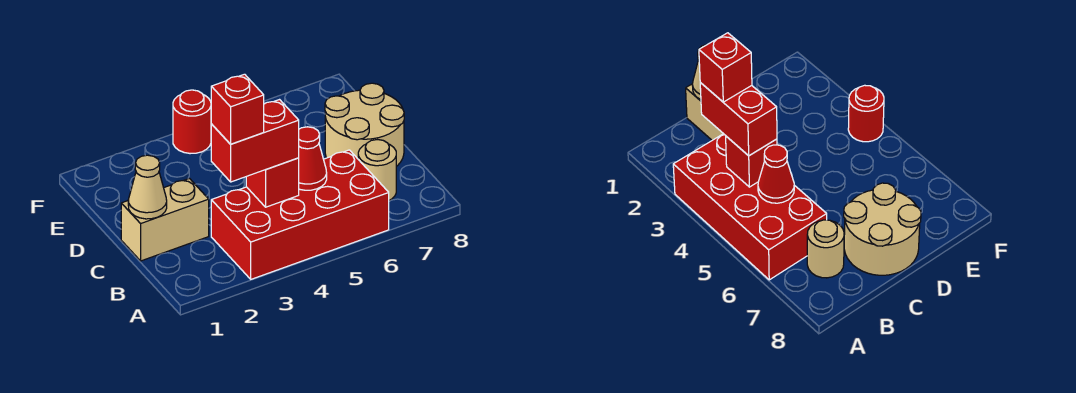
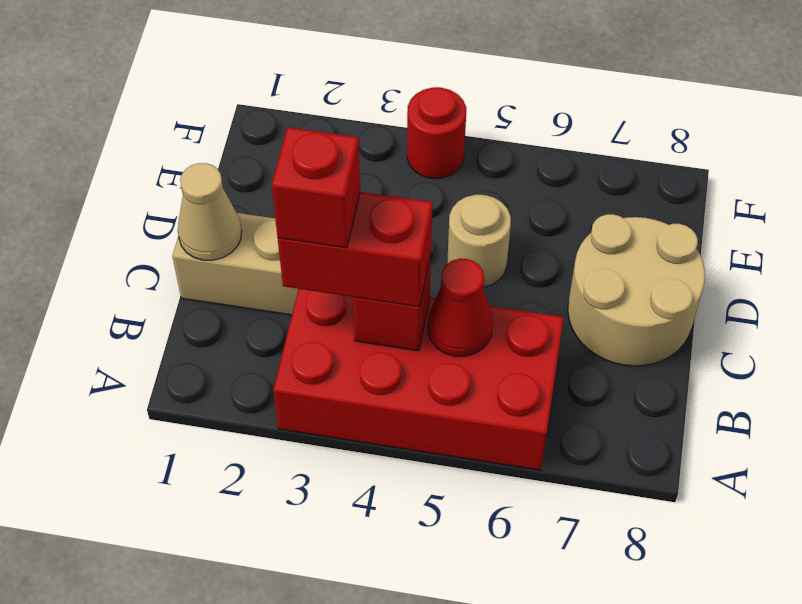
tan round brick B7 level 1 -> tan round brick D5 level 1

